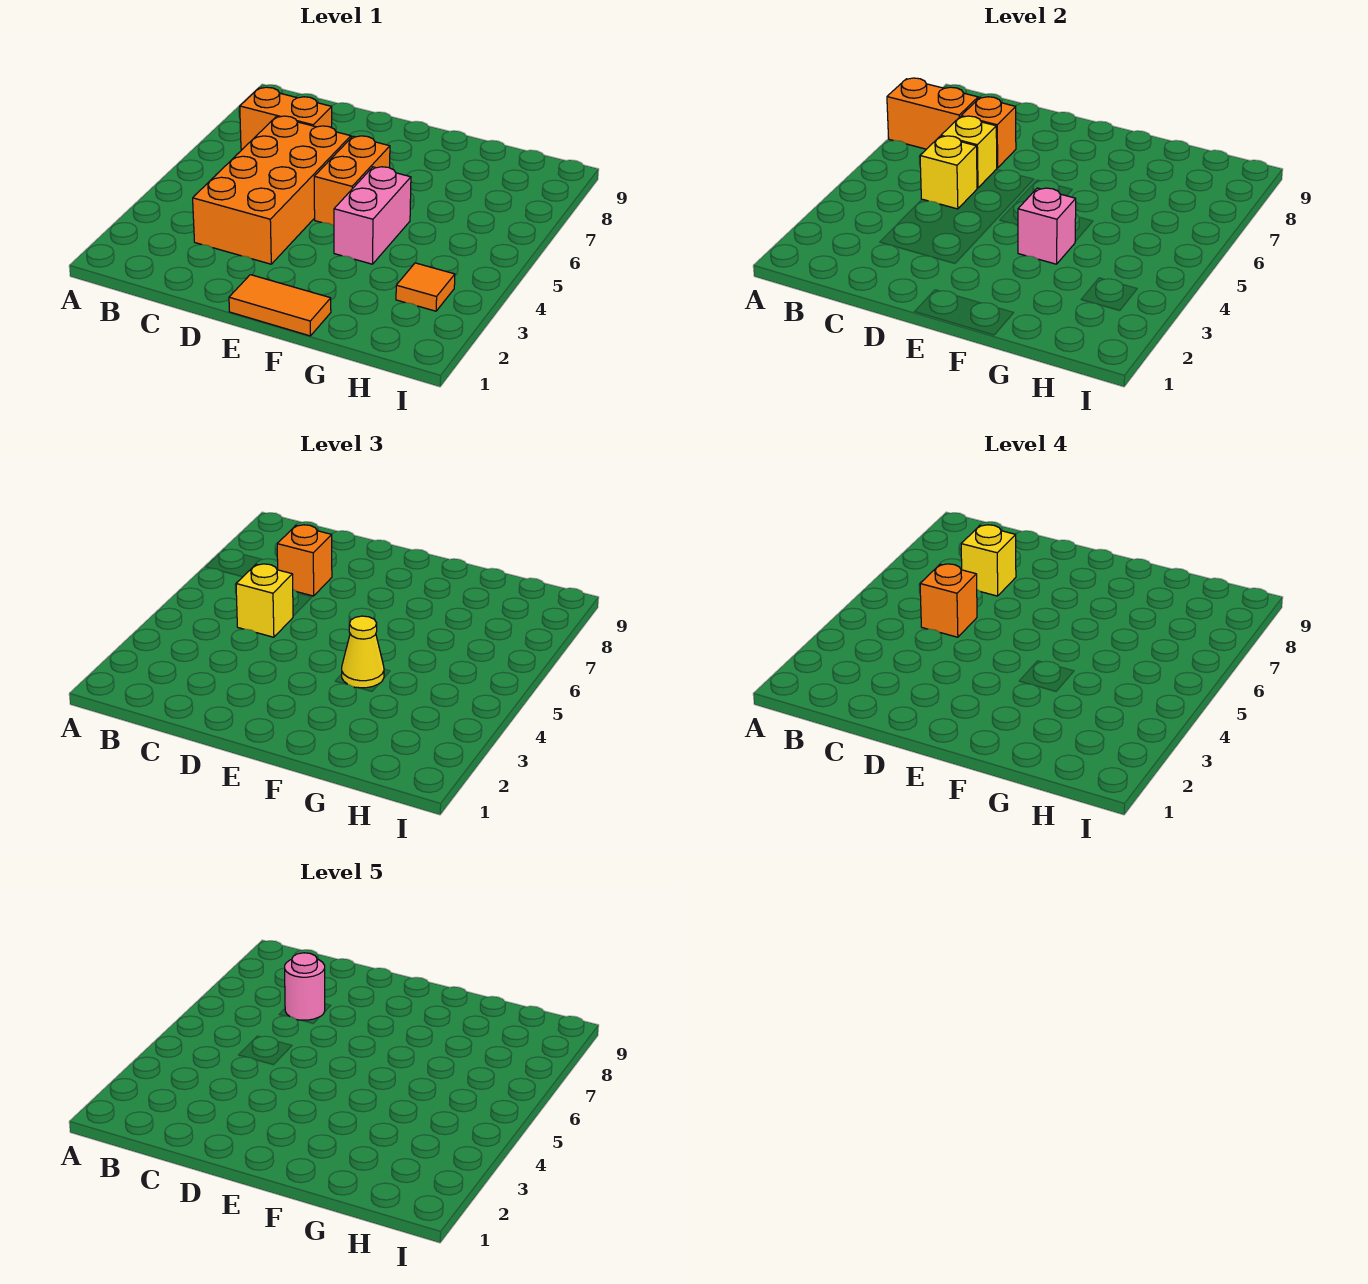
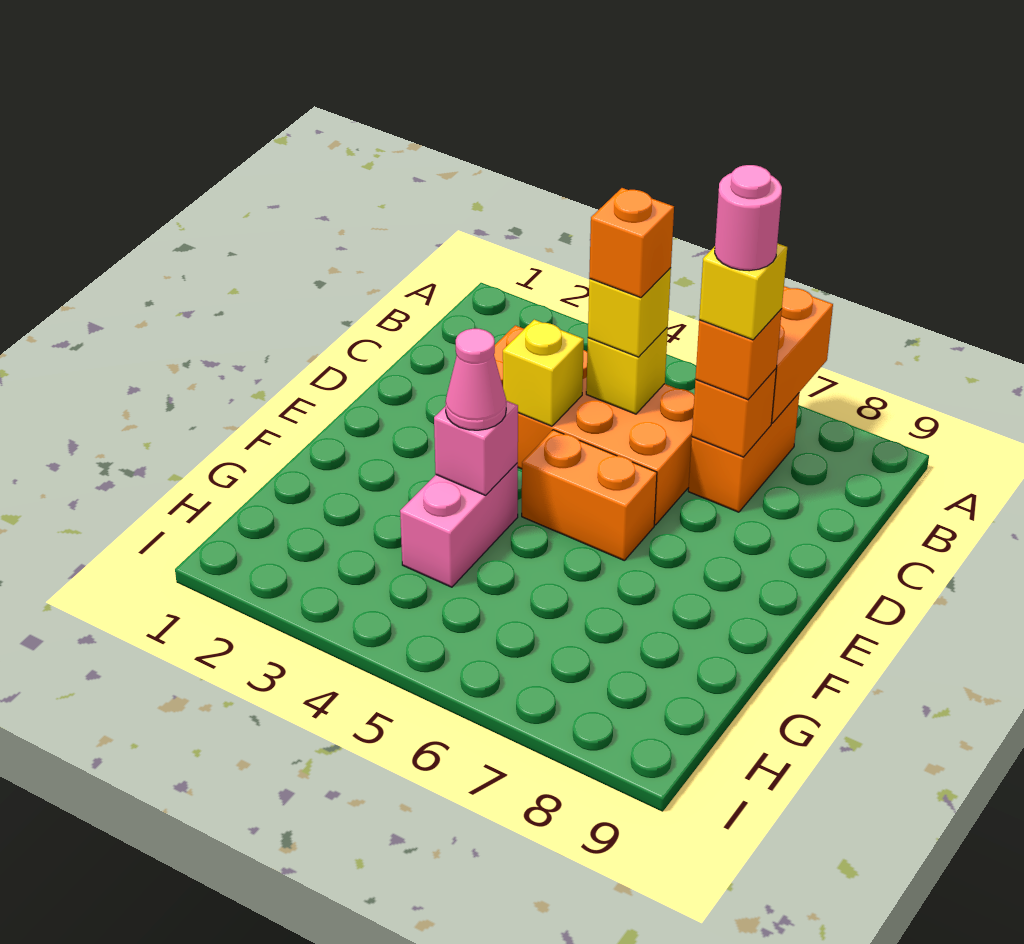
yellow brick C6 level 2 -> yellow brick D4 level 2
orange tile E1:F1 level 1 -> none
pink brick F4:F5 level 1 -> pink brick F4:G4 level 1
yellow cone F4 level 3 -> pink cone F4 level 3
orange tile H3 level 1 -> none

